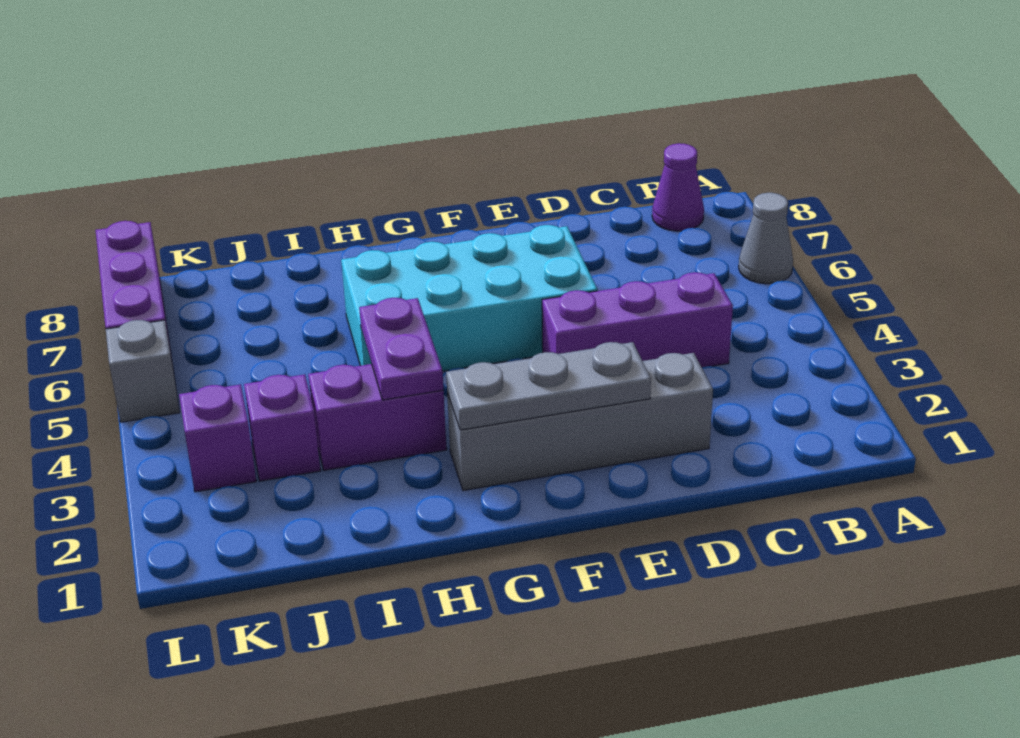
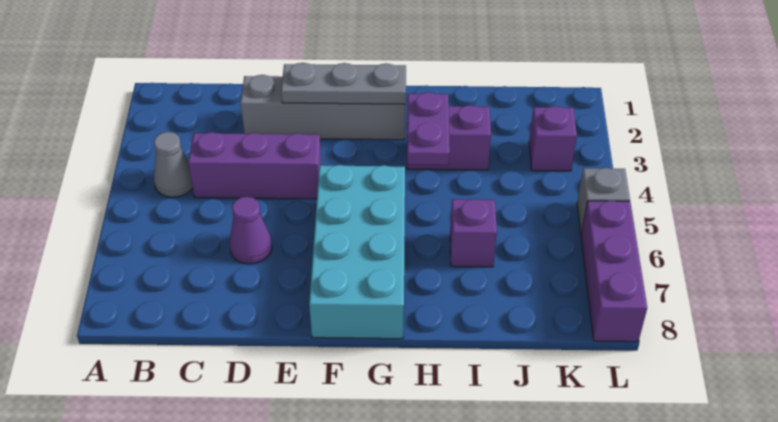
grey cone A6 level 1 -> grey cone B4 level 1
purple cone B8 level 1 -> purple cone D6 level 1
cyan brick E5:H6 level 1 -> cyan brick F5:G8 level 1
purple brick J3 level 1 -> purple brick I6 level 1

